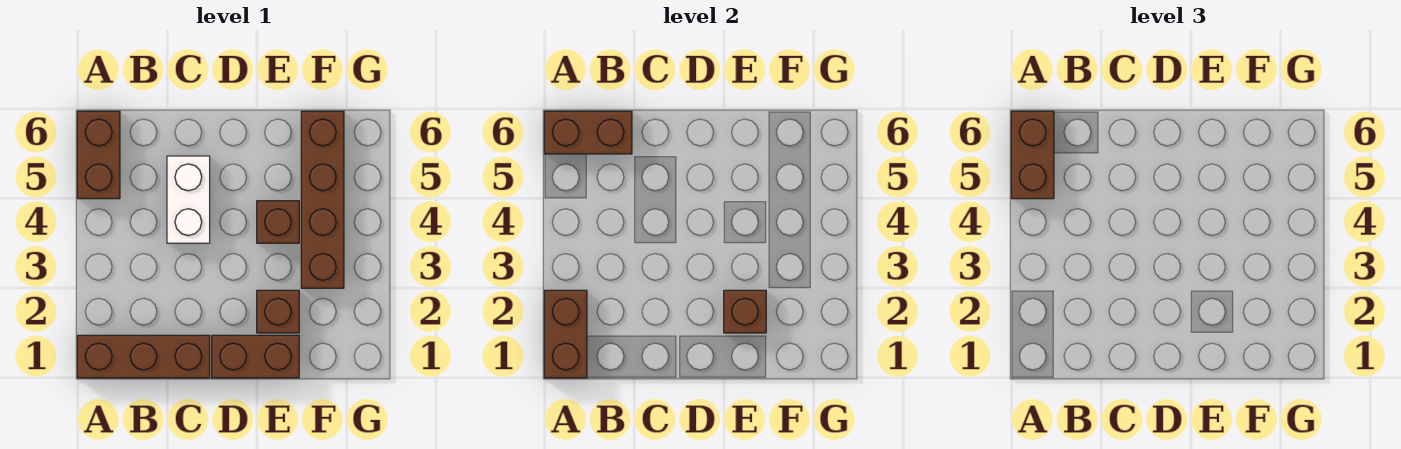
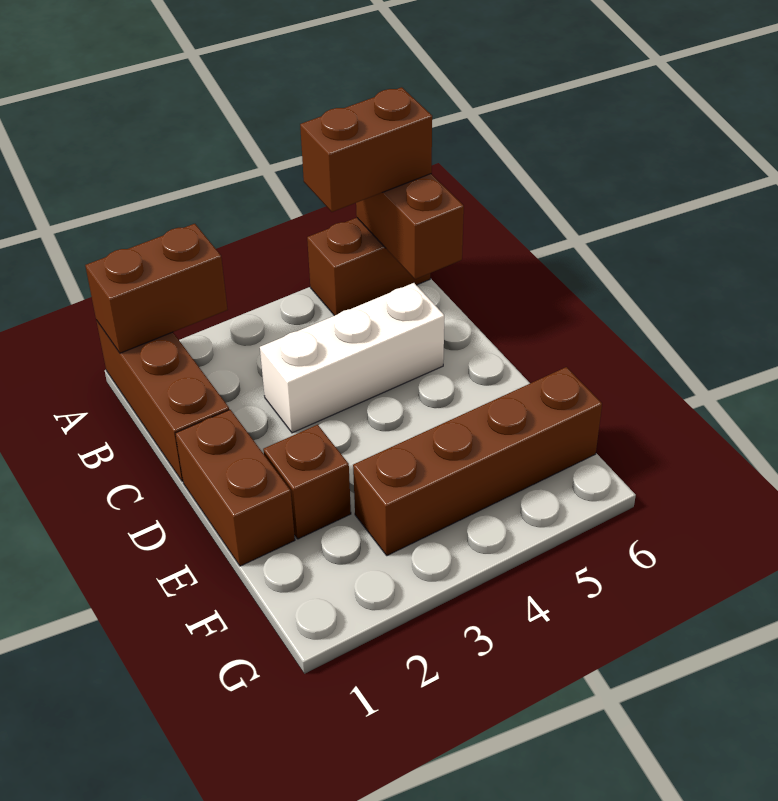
white brick C4:C5 level 1 -> white brick C3:C5 level 1
brown brick E2 level 2 -> none
brown brick E4 level 1 -> none

